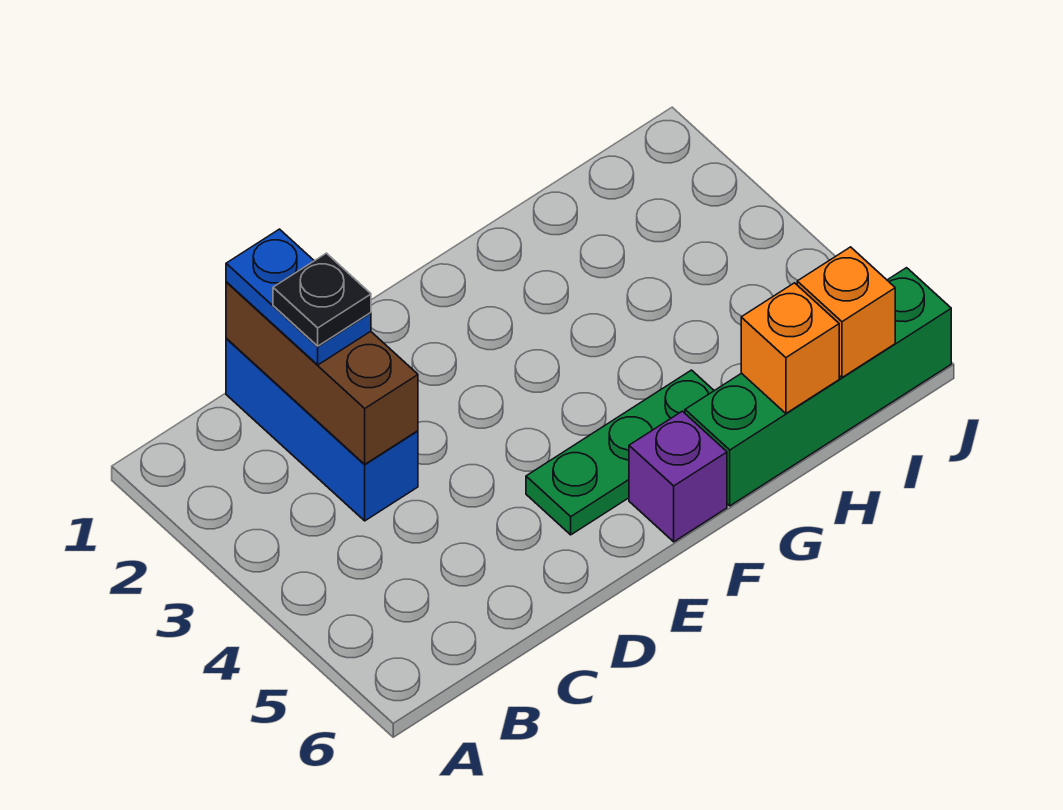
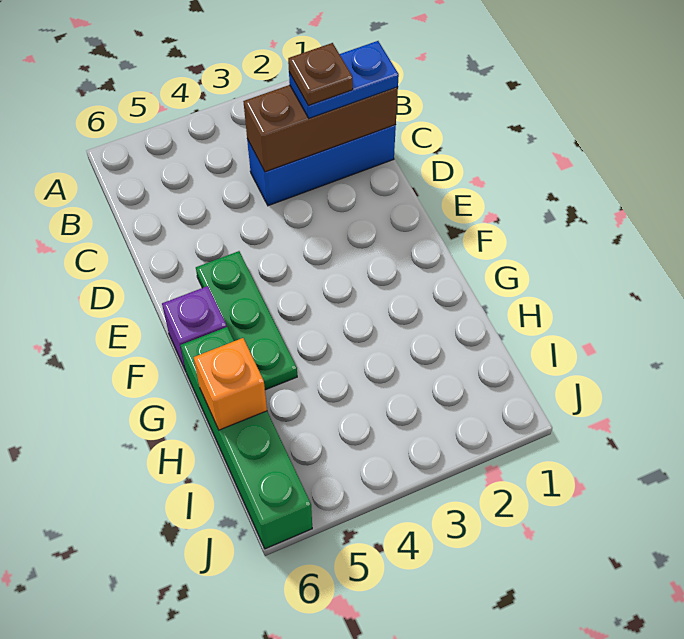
black plate C2 level 4 -> brown plate C2 level 4
orange brick I6 level 2 -> none

